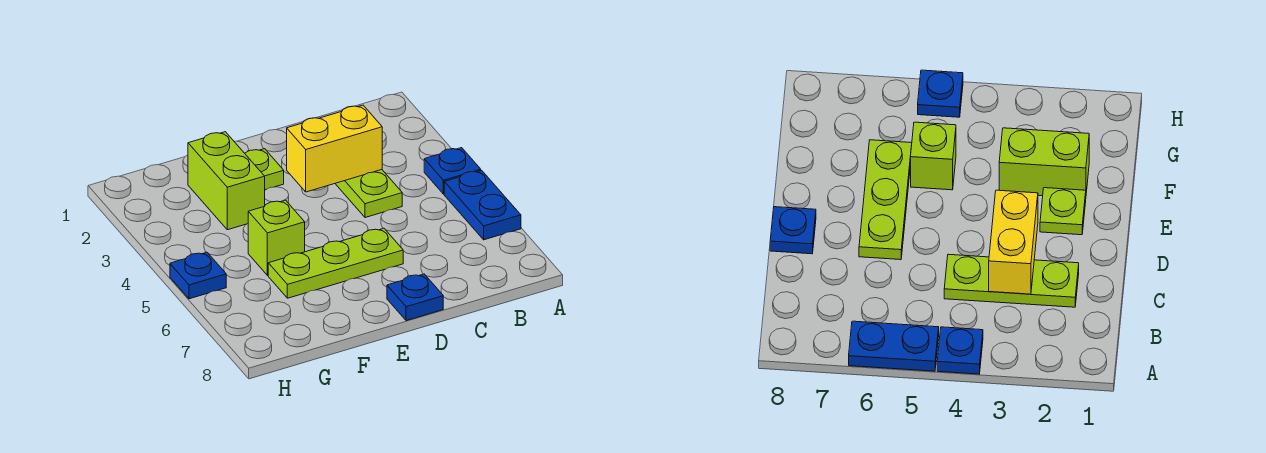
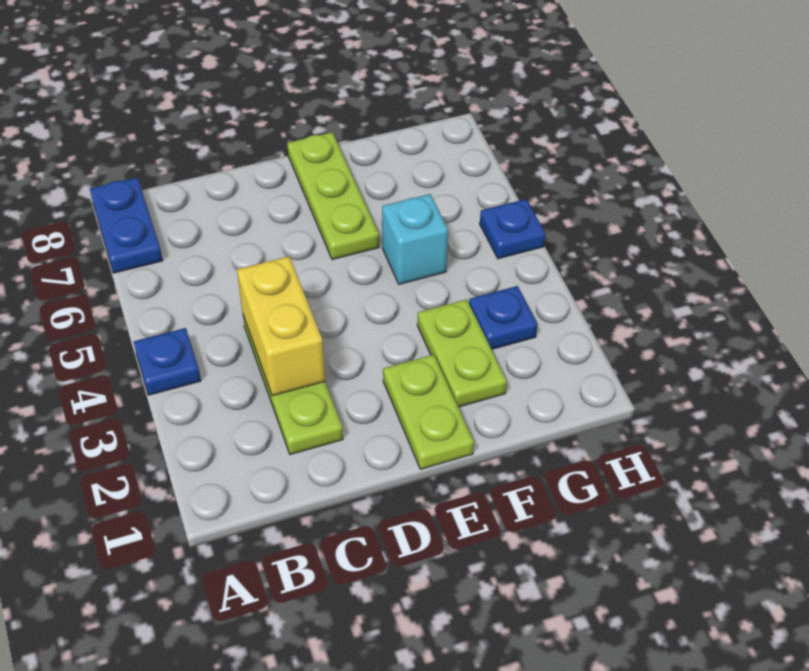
blue plate A5:A6 level 1 -> blue plate A7:A8 level 1
yellow brick C3:D3 level 2 -> yellow brick C3:C4 level 2
lime plate D6:F6 level 1 -> lime plate E6:E8 level 1
blue plate D8 level 1 -> blue plate G3 level 1
lime plate E2 level 1 -> lime plate E1:E2 level 1
lime brick F2:F3 level 1 -> lime plate F2:F3 level 1
lime brick F5 level 1 -> cyan brick F5 level 1

